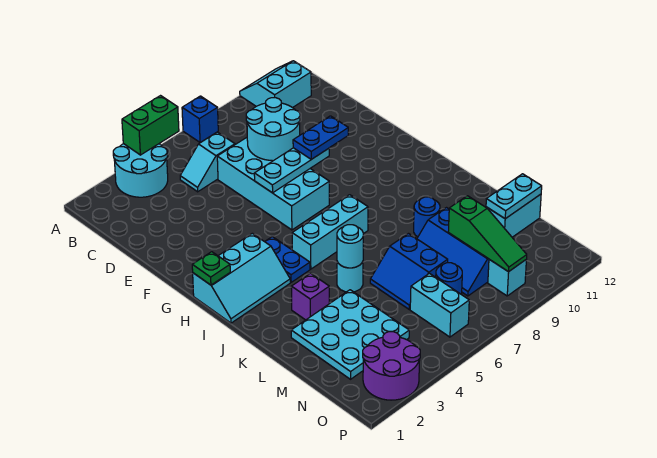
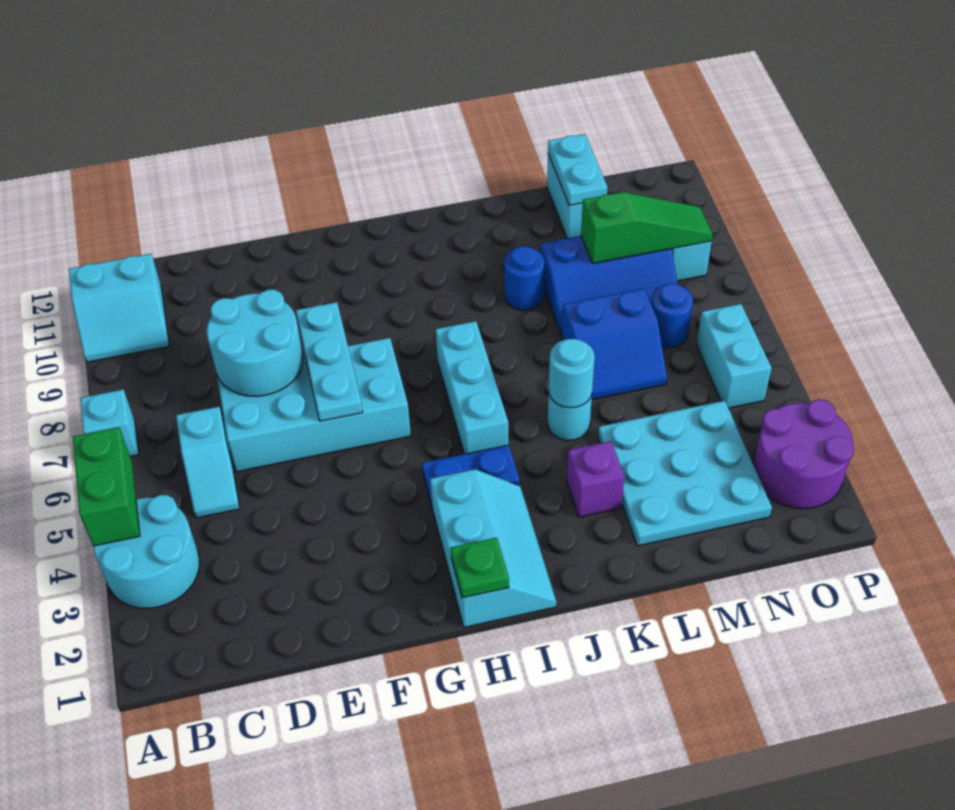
blue brick A7 level 1 -> cyan brick A7 level 1
cyan slope A10:B11 level 1 top B -> cyan slope A10:B11 level 1 top 11
blue plate F8:F9 level 3 -> none
cyan brick N6:O6 level 1 -> cyan brick O5:O6 level 1

